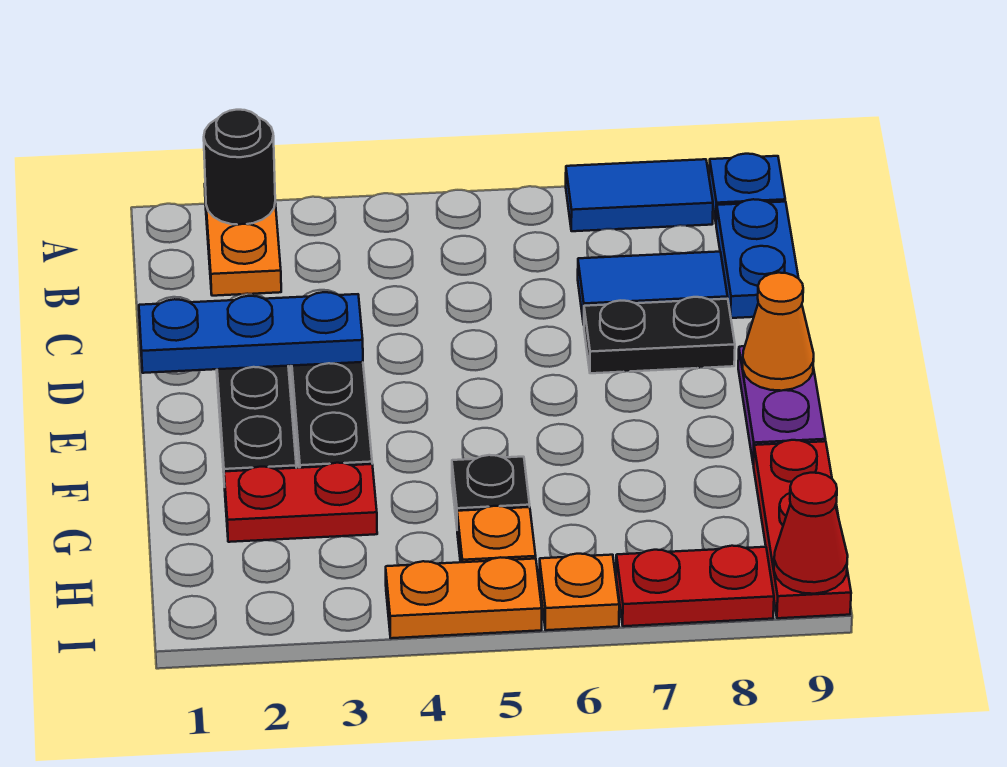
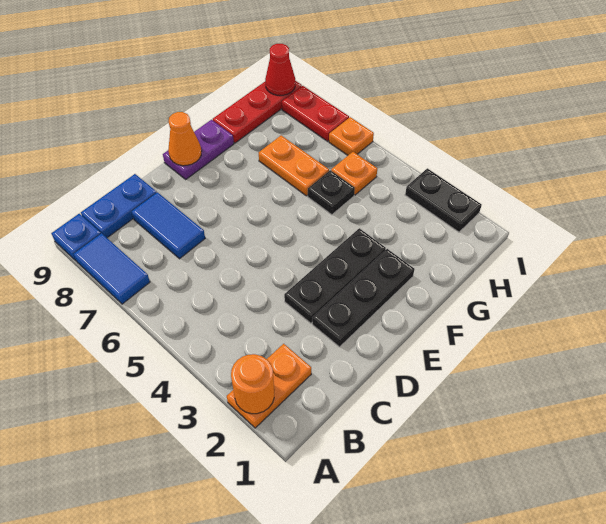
black round brick A2 level 2 -> orange round brick A2 level 2
blue plate D1:D3 level 2 -> none
black plate D7:D8 level 1 -> black plate I2:I3 level 1
red plate G2:G3 level 1 -> none
orange plate I4:I5 level 1 -> orange plate G6:G7 level 1

